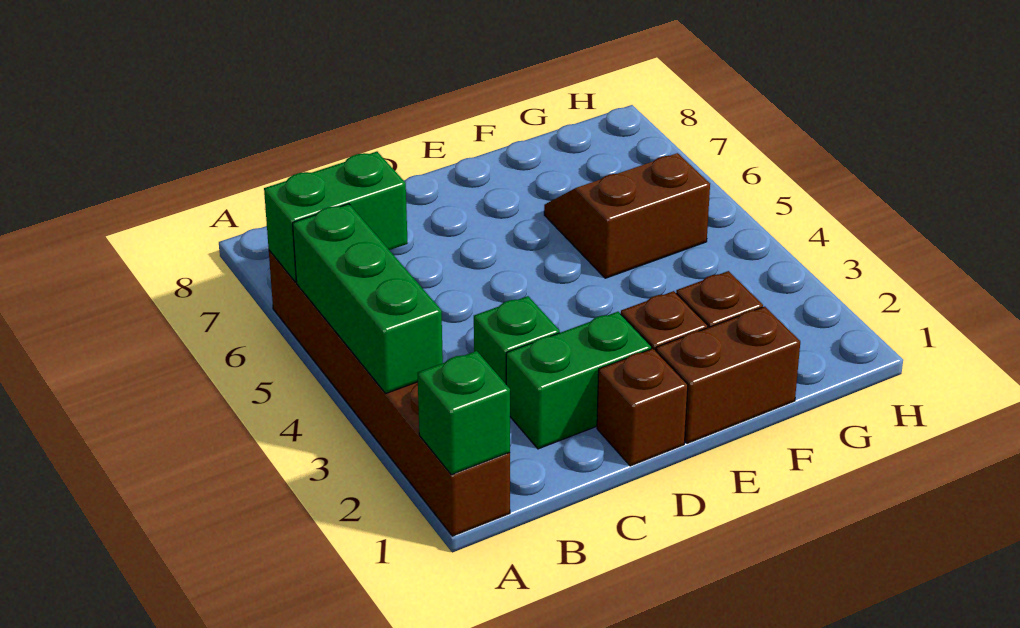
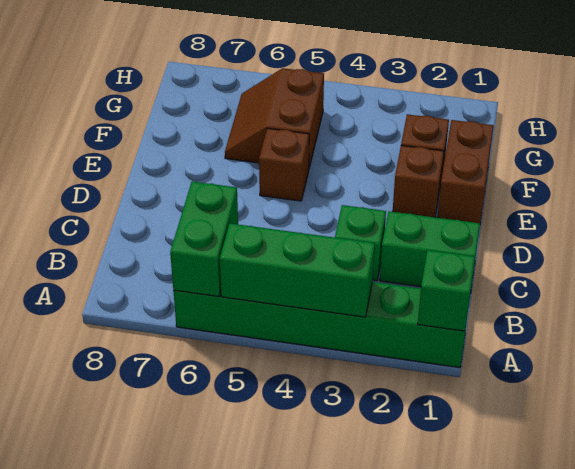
brown brick A1:A6 level 1 -> green brick A1:A6 level 1
green brick C2:D2 level 1 -> green brick C1:C2 level 1
brown brick D1 level 1 -> brown brick E5 level 1

